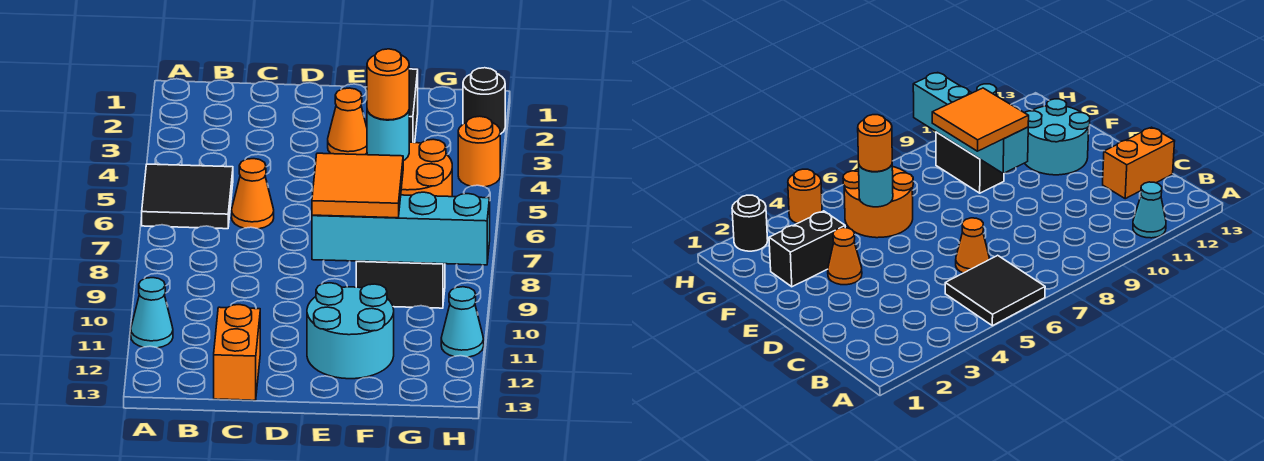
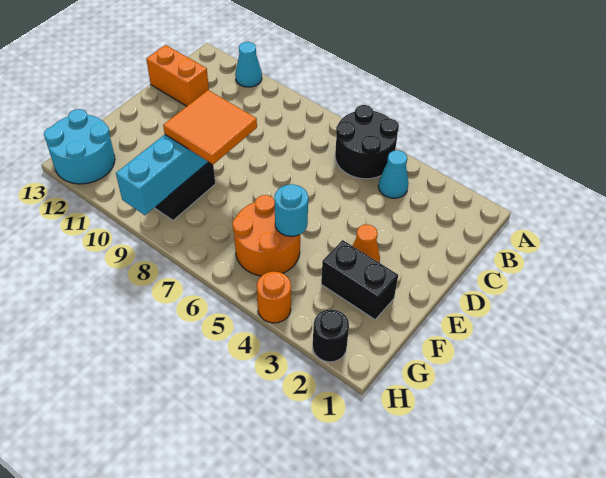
black tile A5:B6 level 1 -> black round brick A5:B6 level 1
orange cone C6 level 1 -> none
cyan round brick E11:F12 level 1 -> cyan round brick G12:H13 level 1
orange round brick F5 level 3 -> none
cyan cone H11 level 1 -> cyan cone B4 level 1

